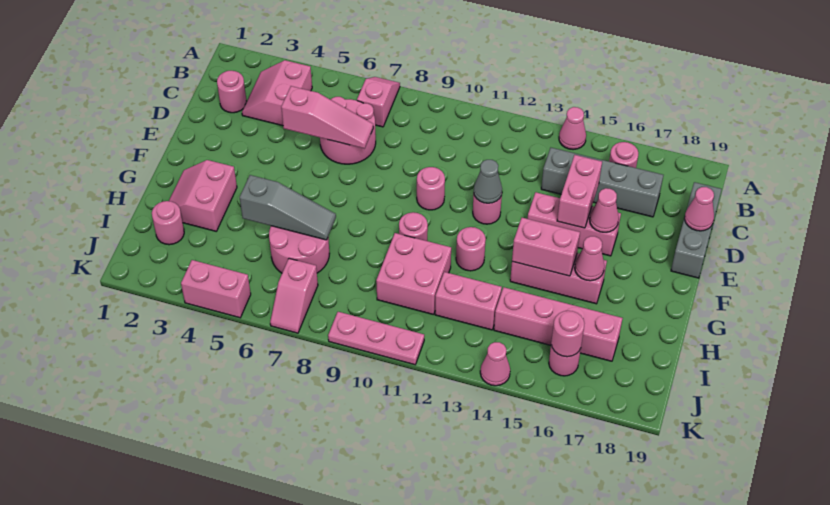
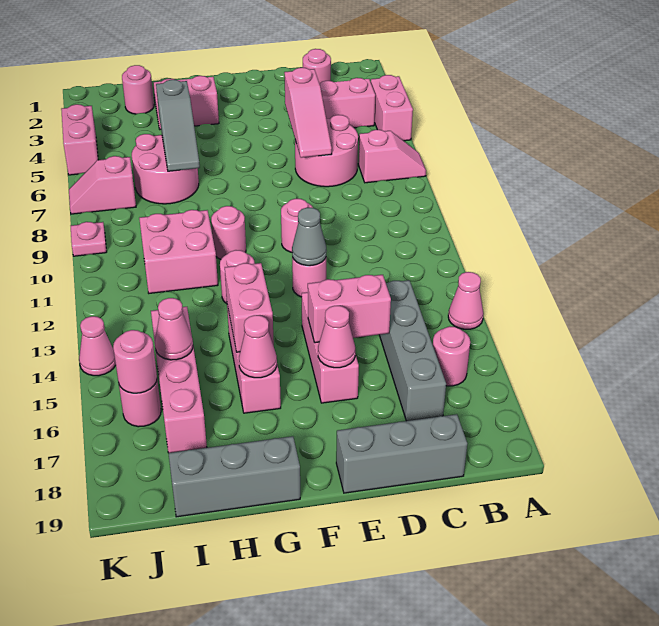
pink cone D19 level 2 -> pink cone I15 level 2
none -> grey brick G19:I19 level 1
pink brick I12:I13 level 1 -> pink brick A4:A5 level 1
pink plate K9:K11 level 1 -> pink plate K9 level 1

